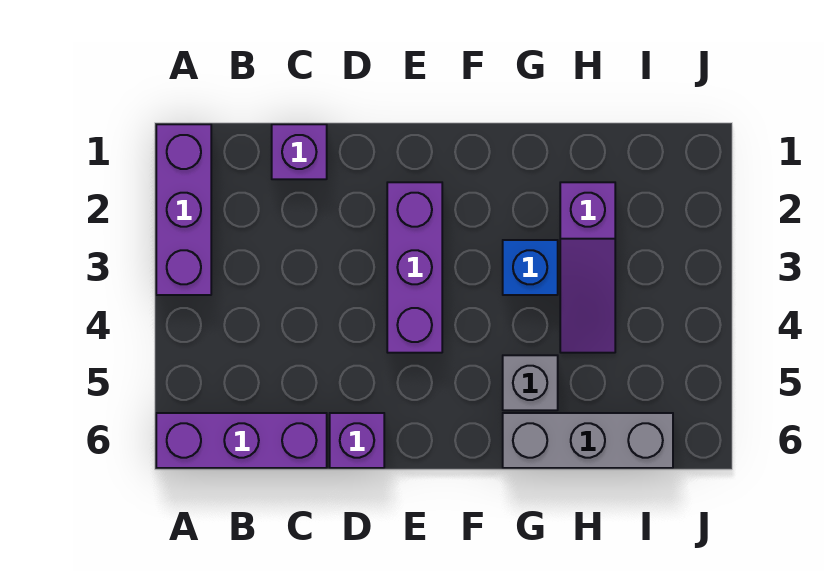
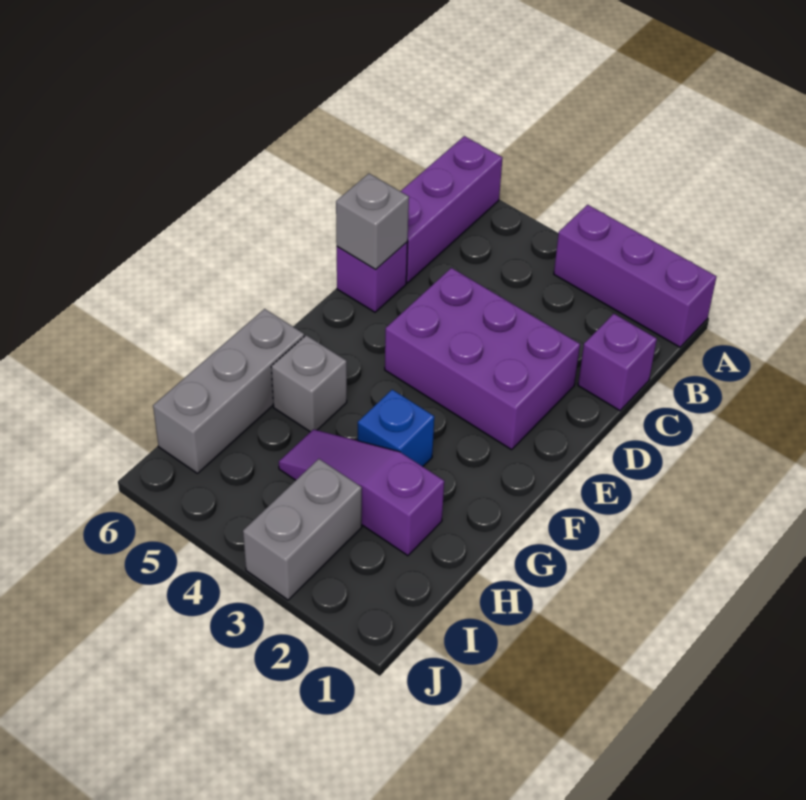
none -> grey brick D6 level 2
purple brick E2:E4 level 1 -> purple brick D2:E4 level 1
none -> grey brick I3:J3 level 1

